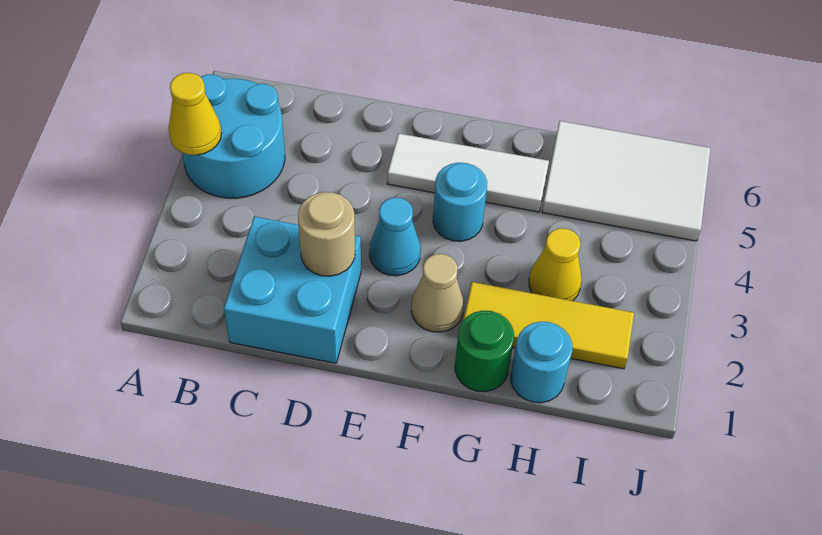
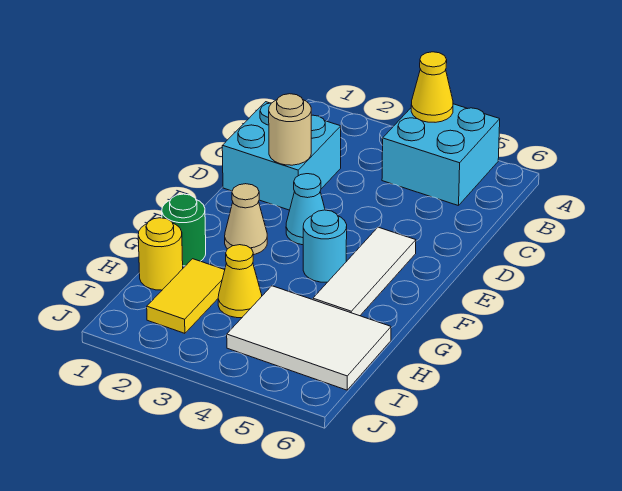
cyan round brick A4:B5 level 1 -> cyan brick A4:B5 level 1
yellow tile G2:I2 level 1 -> yellow tile H2:I2 level 1
cyan round brick H1 level 1 -> yellow round brick H1 level 1
white tile H5:J6 level 1 -> white tile H4:I6 level 1

